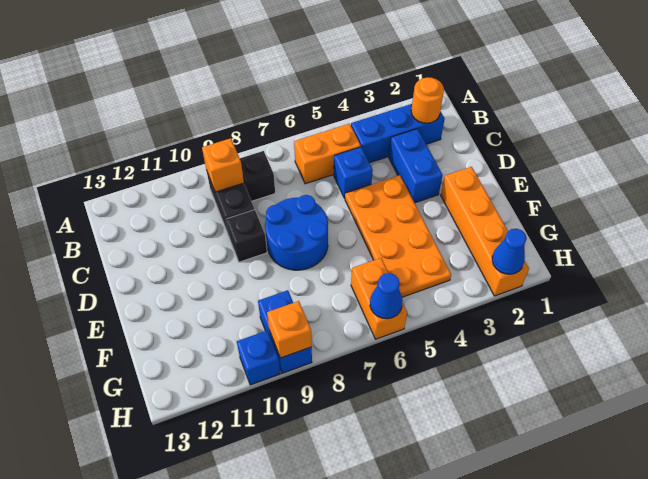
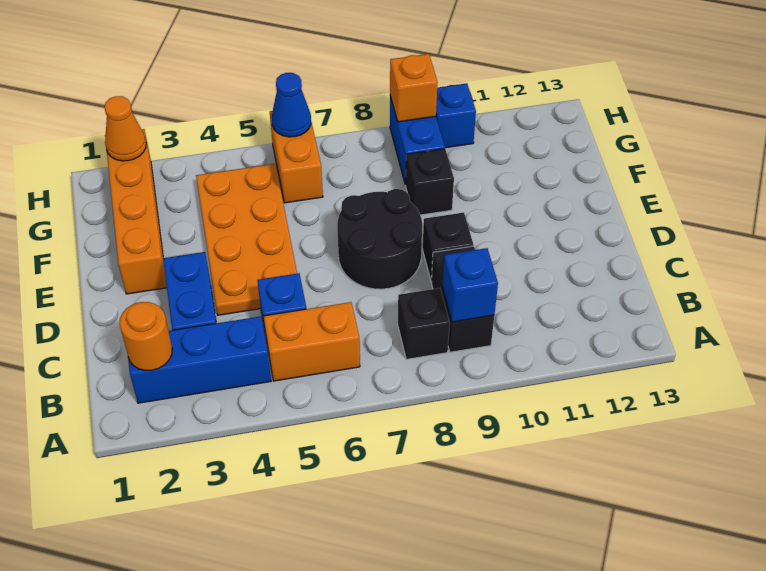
orange brick B9 level 2 -> blue brick B9 level 2
blue round brick D7:E8 level 1 -> black round brick D7:E8 level 1
none -> black brick F9 level 1
blue cone H2 level 2 -> orange cone H2 level 2

